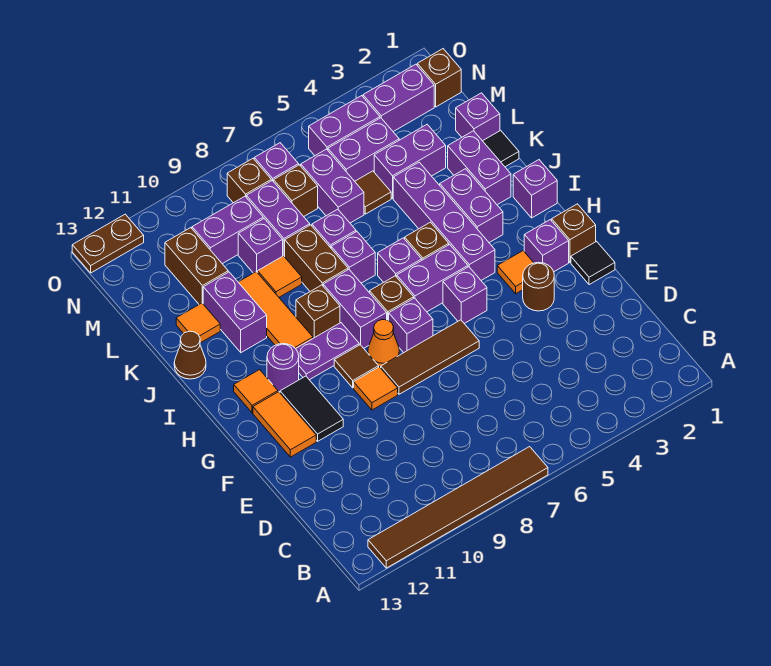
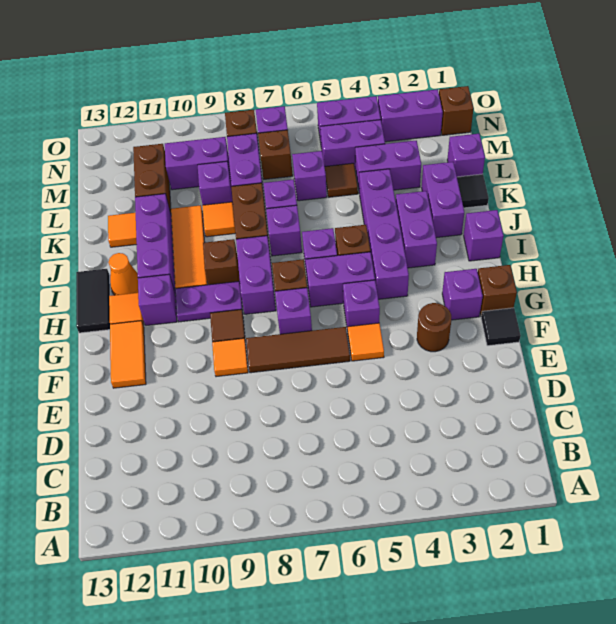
brown tile A7:A12 level 1 -> none
black tile F11:G11 level 1 -> black tile H13:I13 level 1
orange tile G3 level 1 -> orange tile F5 level 1
orange cone G8 level 1 -> orange cone I12 level 1
purple round brick H11 level 1 -> purple brick H11 level 1
purple brick J11:K11 level 1 -> purple brick I11:K11 level 1
brown cone J13 level 1 -> none
purple brick L6:M6 level 1 -> purple brick L6 level 1
brown plate O12:O13 level 1 -> none

